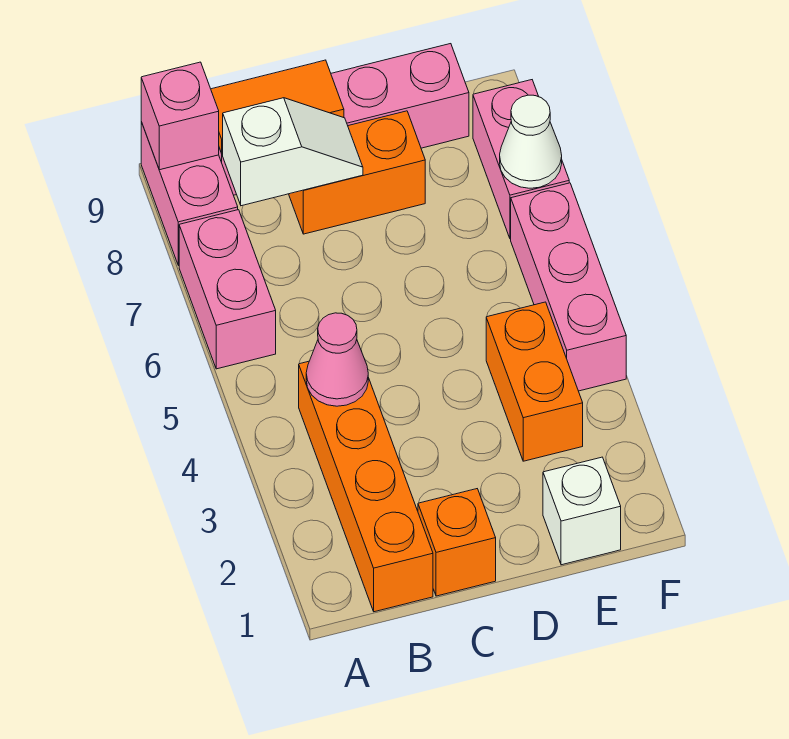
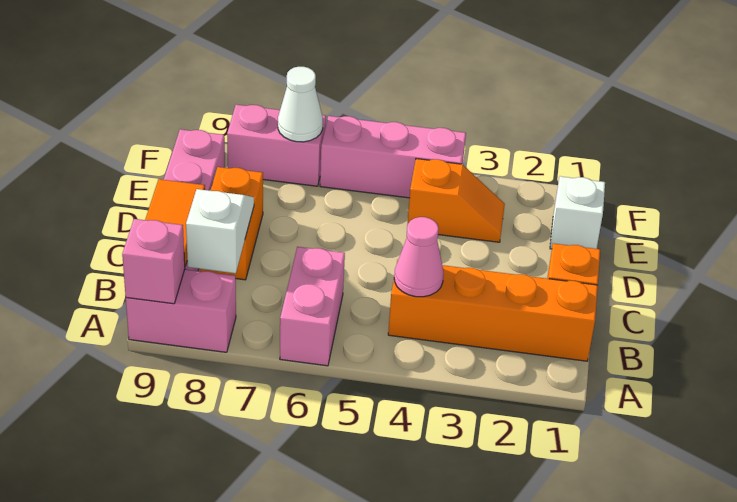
pink brick A6:A7 level 1 -> pink brick A6:B6 level 1
orange brick E3:E4 level 1 -> orange slope E3:E4 level 1 top 4

